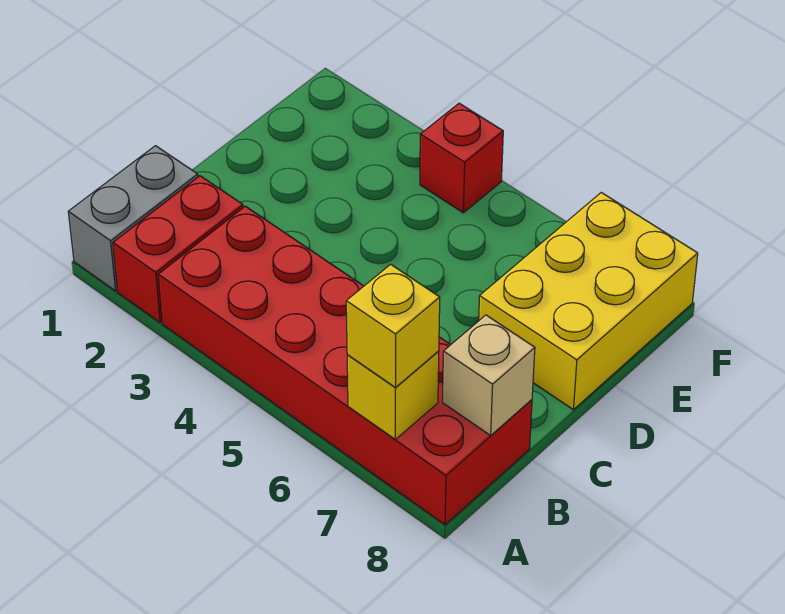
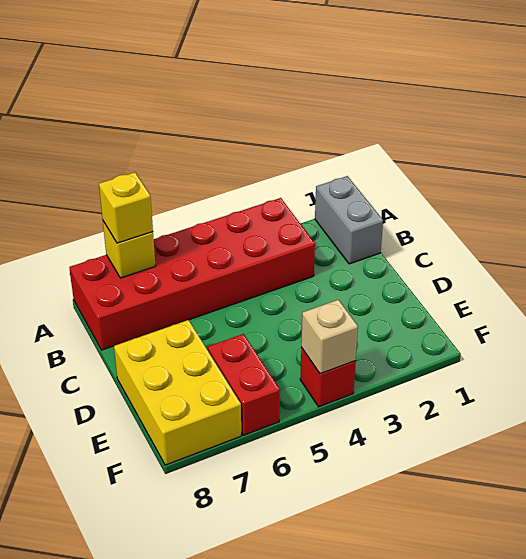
red brick A2:B2 level 1 -> red brick E6:F6 level 1
tan brick B8 level 2 -> tan brick F4 level 2

